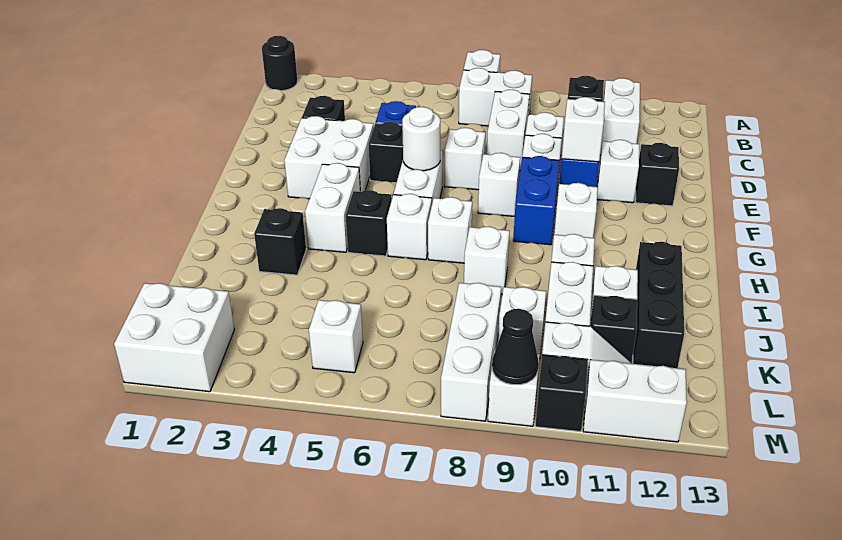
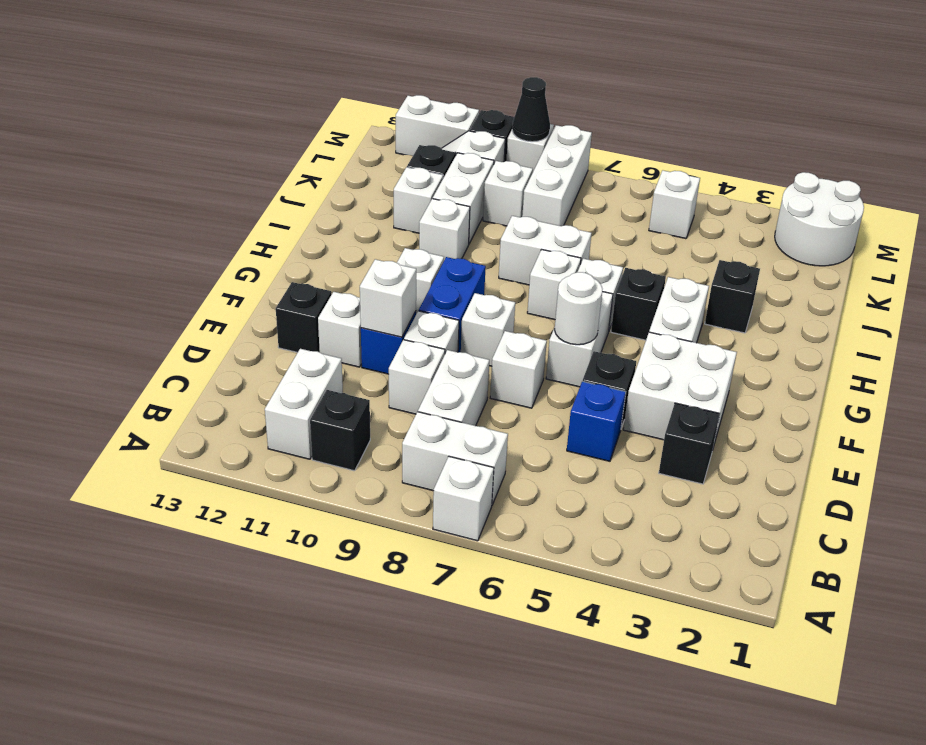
black round brick A1 level 1 -> none
white brick I8 level 1 -> white brick I7:I8 level 1
black brick I12:K12 level 1 -> none
white brick L1:M2 level 1 -> white round brick L1:M2 level 1

